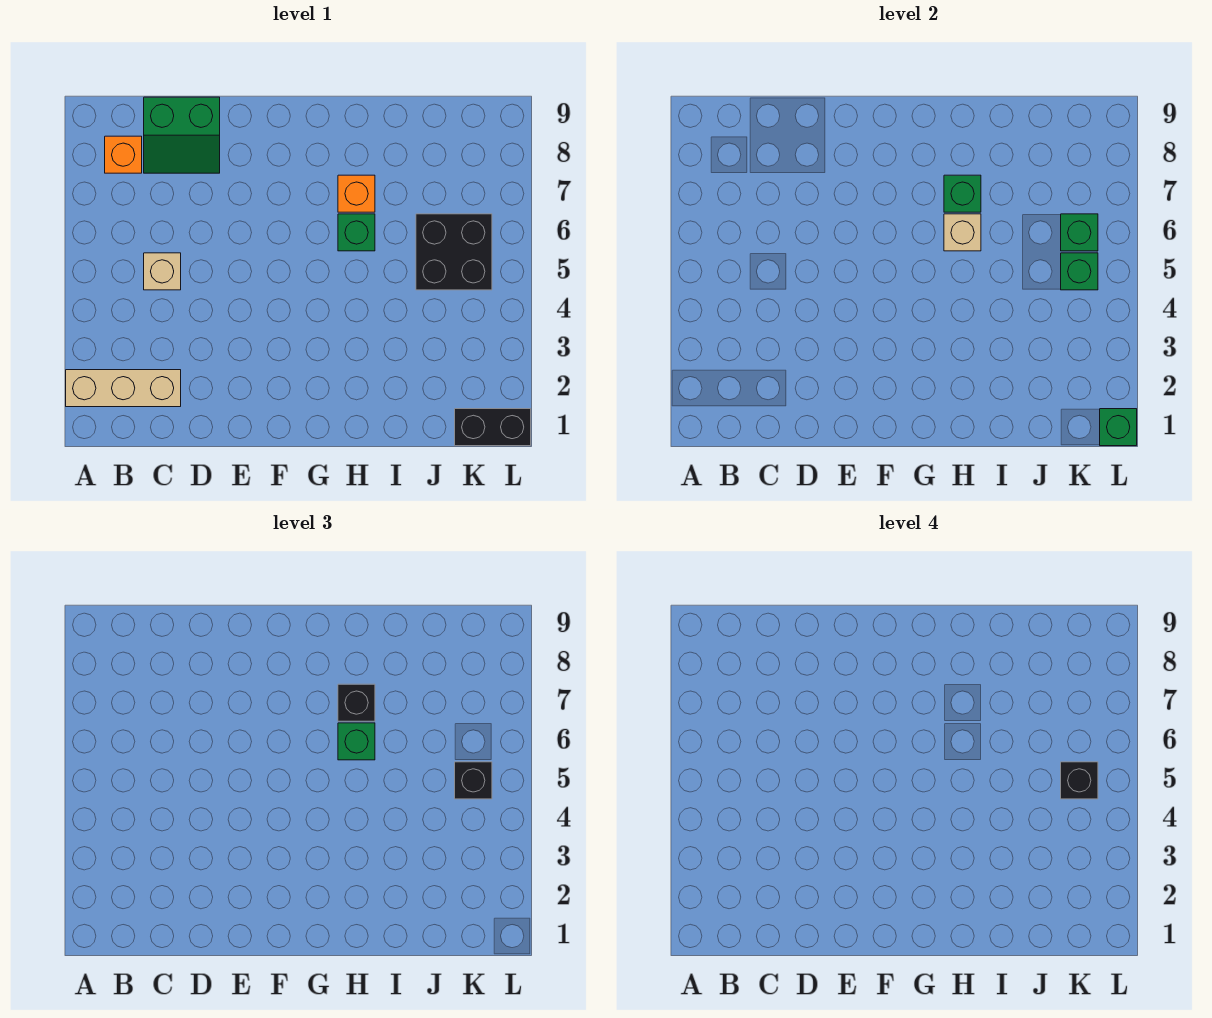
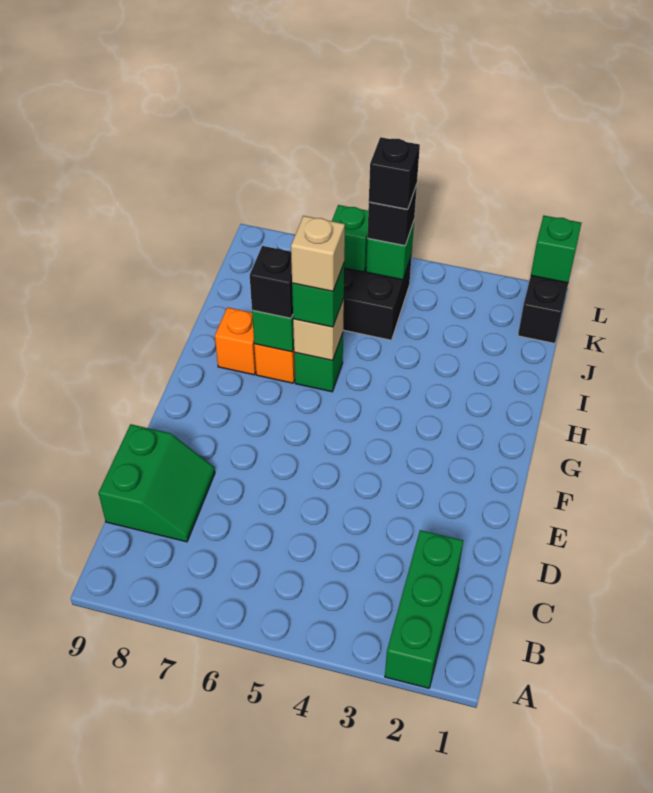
tan brick A2:C2 level 1 -> green brick A2:C2 level 1
orange brick B8 level 1 -> orange brick H8 level 1
tan brick C5 level 1 -> tan brick H6 level 4

